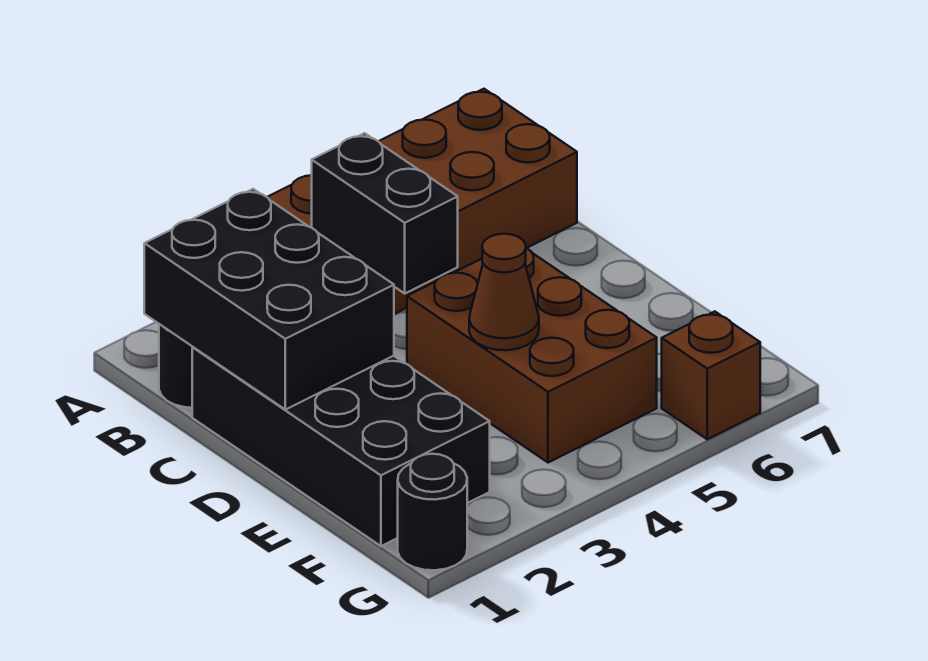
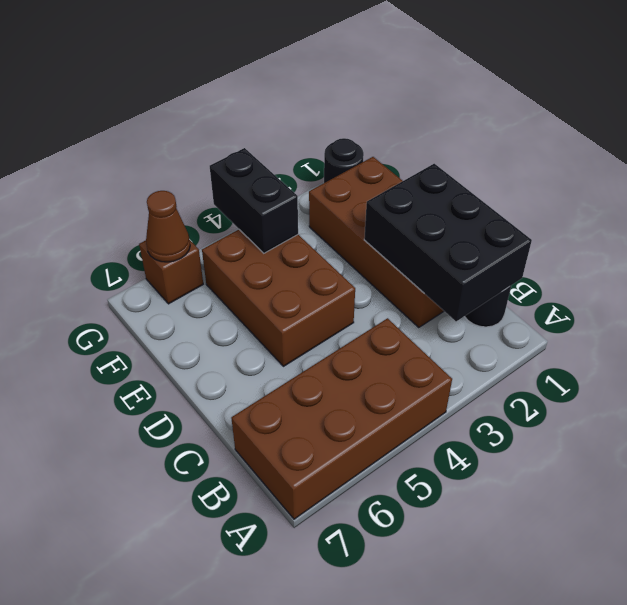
black brick B4:C4 level 2 -> black brick F4:G4 level 2
black brick C1:F2 level 1 -> brown brick C1:F2 level 1
brown cone E4 level 2 -> brown cone G6 level 2

